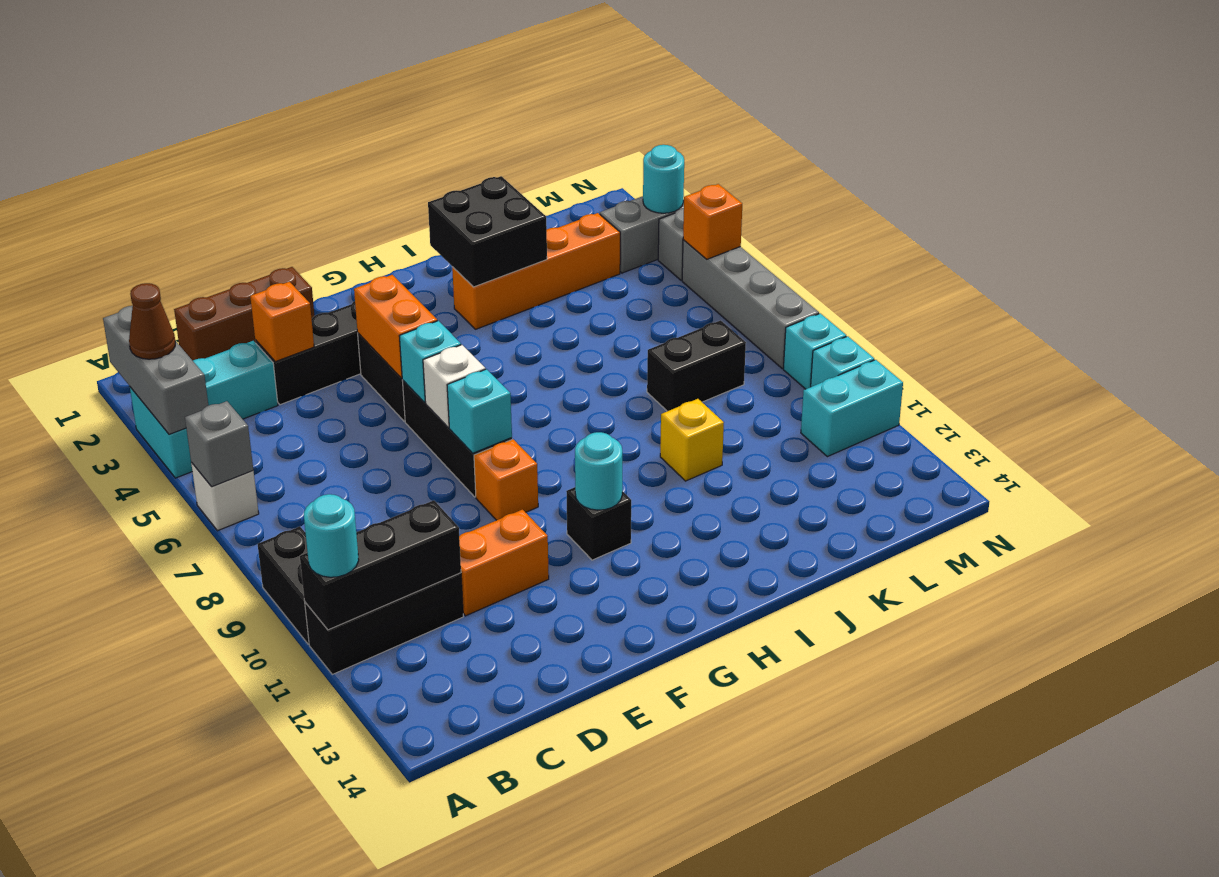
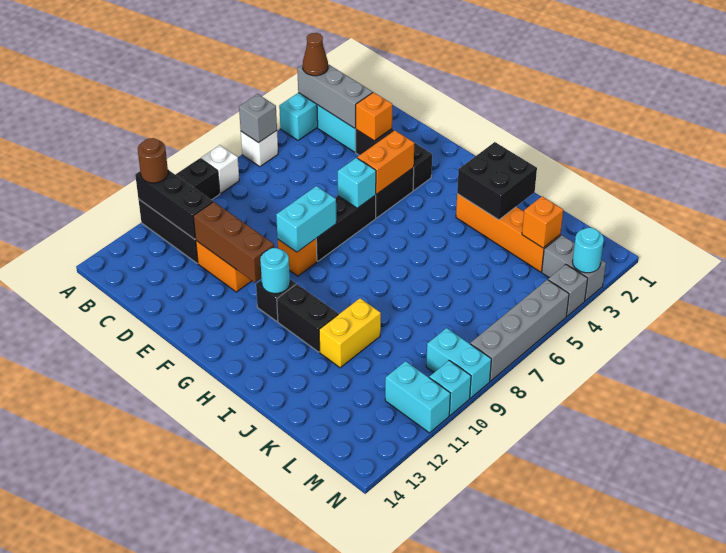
grey brick A2:A4 level 2 -> grey brick A3:C3 level 2
cyan round brick A11 level 3 -> brown round brick A11 level 3
brown brick C1:E1 level 1 -> brown brick D11:F11 level 2
white brick F7 level 2 -> white brick A8 level 1
cyan brick F8 level 2 -> cyan brick F8:F9 level 2
yellow brick J10 level 1 -> yellow brick J10:J11 level 1
black brick K8:L8 level 1 -> black brick H11:I11 level 1
orange brick N5 level 2 -> orange brick L3 level 2
cyan brick N9 level 1 -> cyan brick M9:N9 level 1

